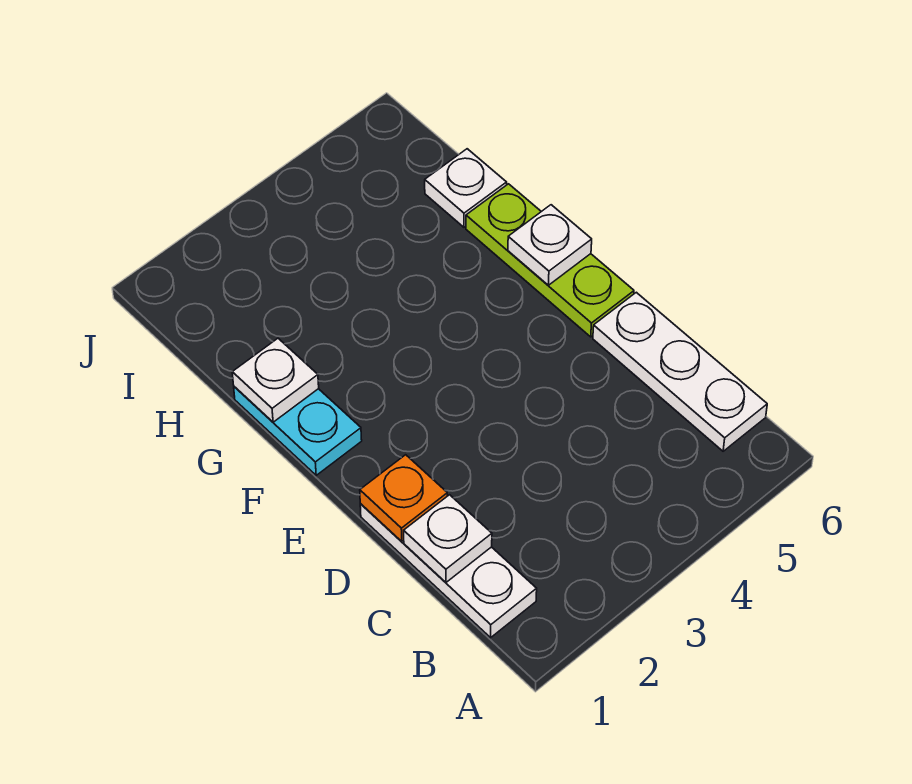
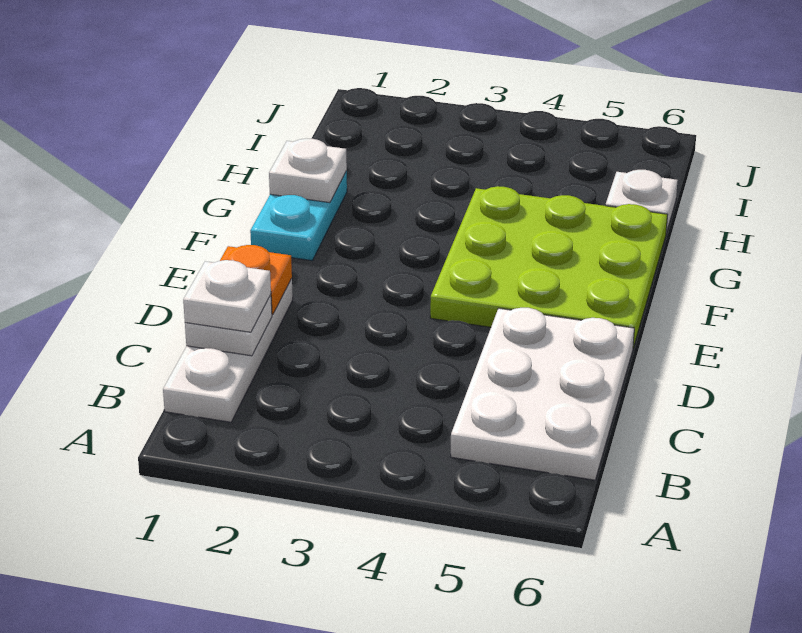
white plate B6:D6 level 1 -> white plate B5:D6 level 1
lime plate E6:G6 level 1 -> lime plate E4:G6 level 1
white plate F6 level 2 -> white plate C1 level 3

